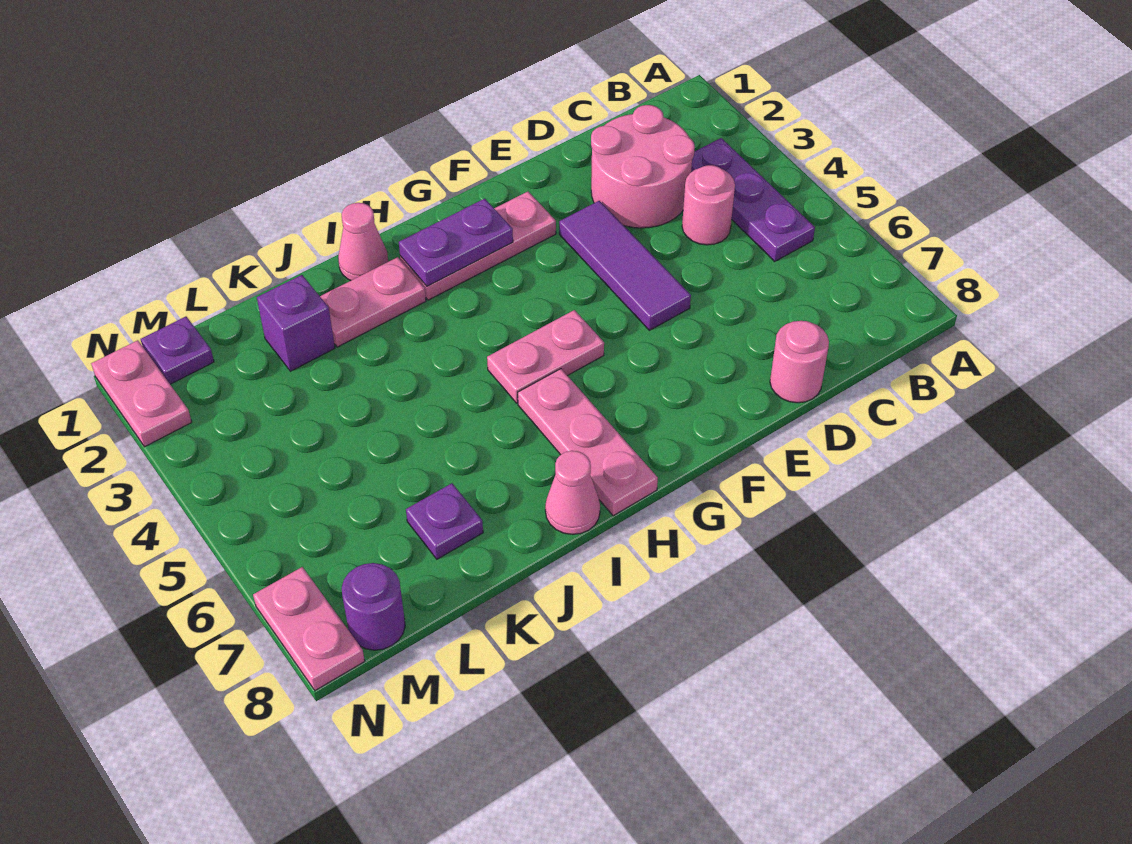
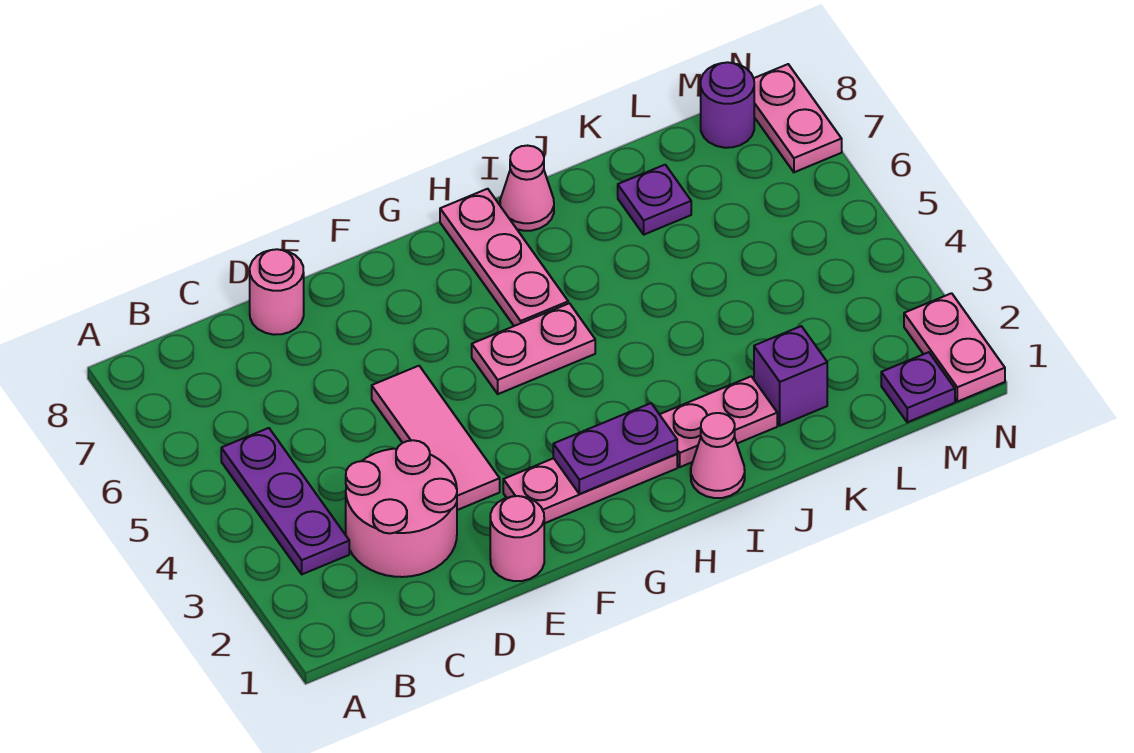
pink round brick C4 level 1 -> pink round brick E1 level 1
purple tile E3:E5 level 1 -> pink tile E3:E5 level 1

